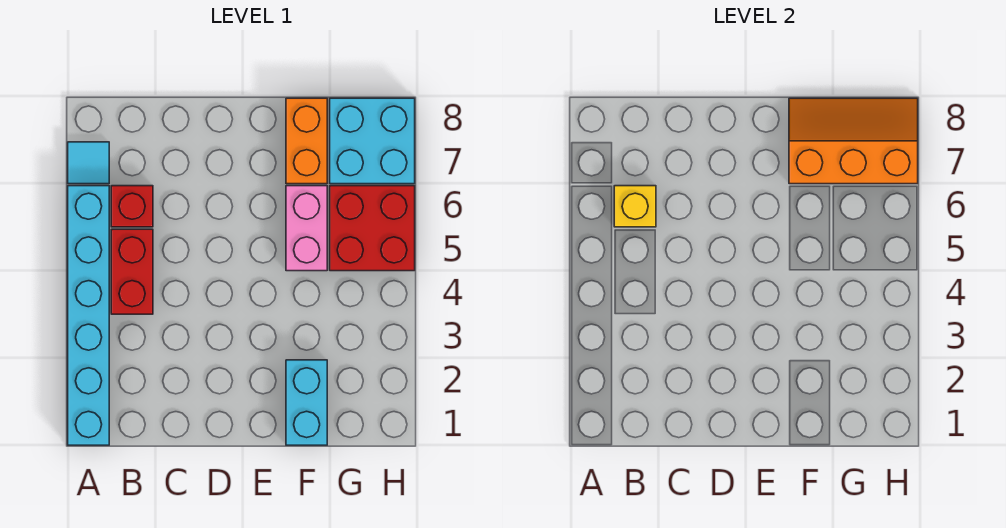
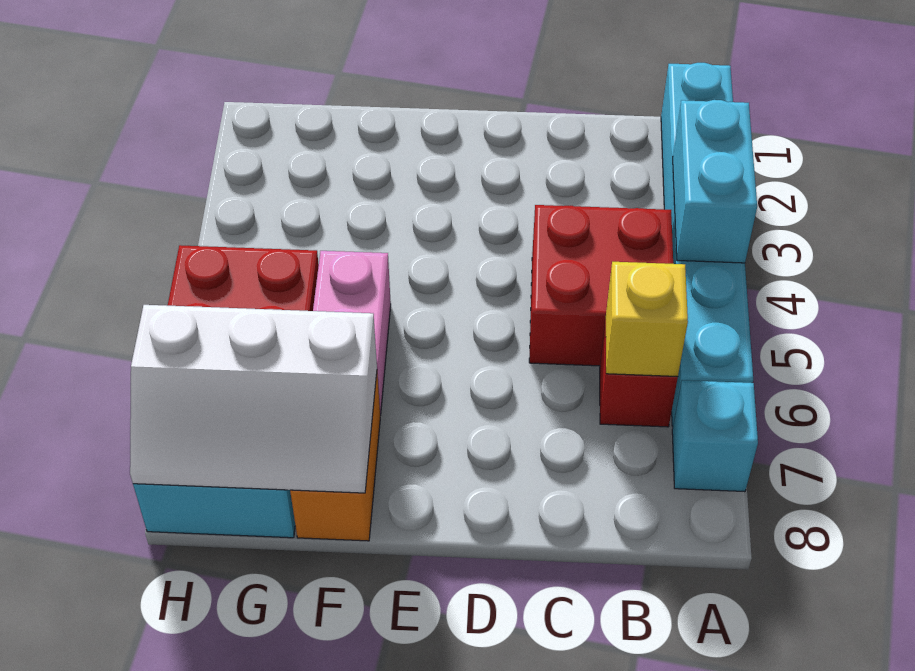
cyan tile A7 level 1 -> cyan brick A7 level 1
red brick B4:B5 level 1 -> red brick B4:C5 level 1
cyan brick F1:F2 level 1 -> cyan brick A3:A4 level 2
orange slope F7:H8 level 2 top 7 -> white slope F7:H8 level 2 top 7

